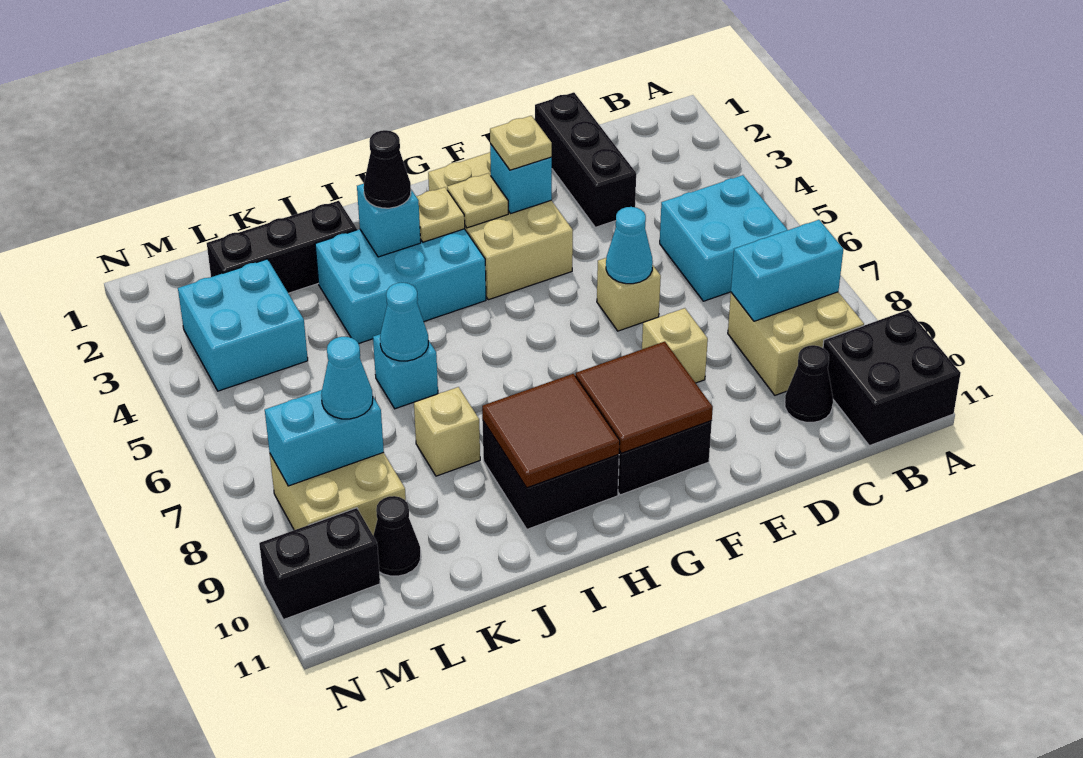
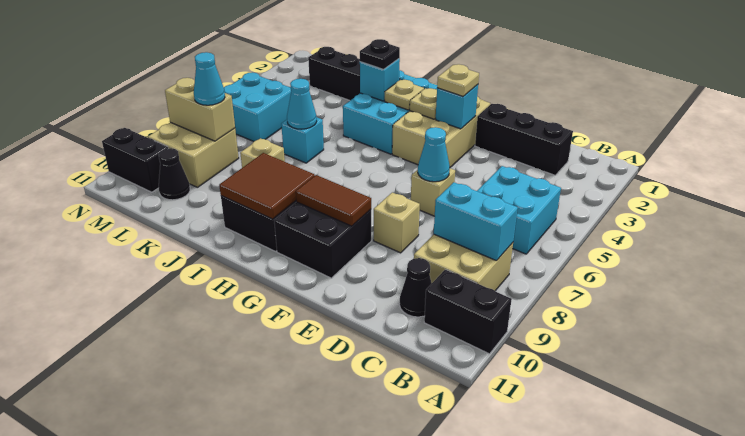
black brick A10:B11 level 1 -> black brick A10:B10 level 1
black brick D1:D3 level 1 -> black brick C2:E2 level 1
brown tile F9:G10 level 2 -> brown tile F9:G9 level 2
cyan brick H3:J4 level 1 -> cyan brick H2:I4 level 1
black cone I3 level 3 -> black plate I3 level 3
cyan brick L3:M4 level 1 -> cyan brick L5:M6 level 1
cyan brick L8:M8 level 2 -> tan brick L8:M8 level 2

